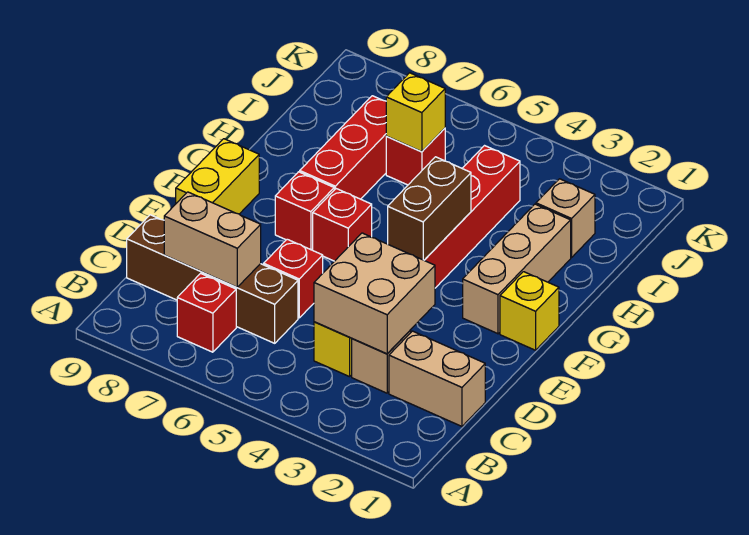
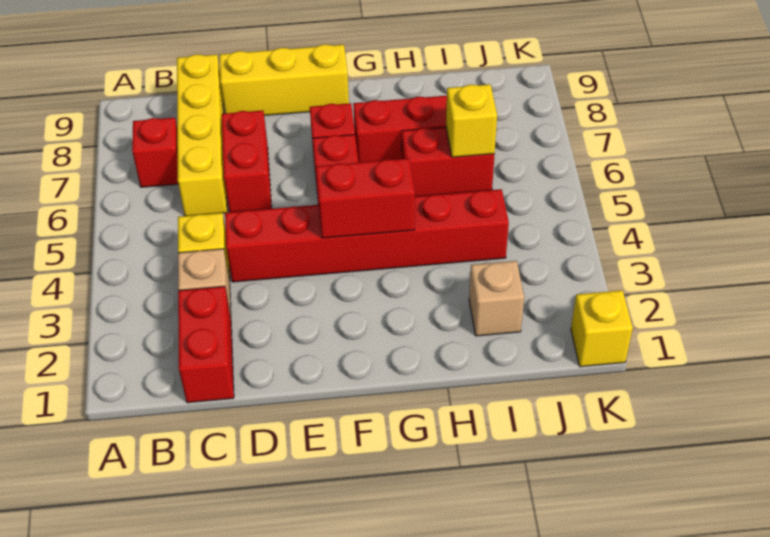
tan brick C1:C2 level 1 -> red brick C1:C2 level 1
tan brick C3:D4 level 2 -> none
brown brick C6:C9 level 1 -> yellow brick C6:C9 level 1
tan brick C7:C8 level 2 -> none
red brick D6 level 1 -> red brick D6:D7 level 1
yellow brick E9:F9 level 1 -> yellow brick D9:F9 level 1
yellow brick F1 level 1 -> yellow brick K1 level 1
tan brick F2:H2 level 1 -> none
brown brick F4:G4 level 2 -> red brick F4:G4 level 2
red brick I6 level 1 -> red brick H6:I6 level 1

